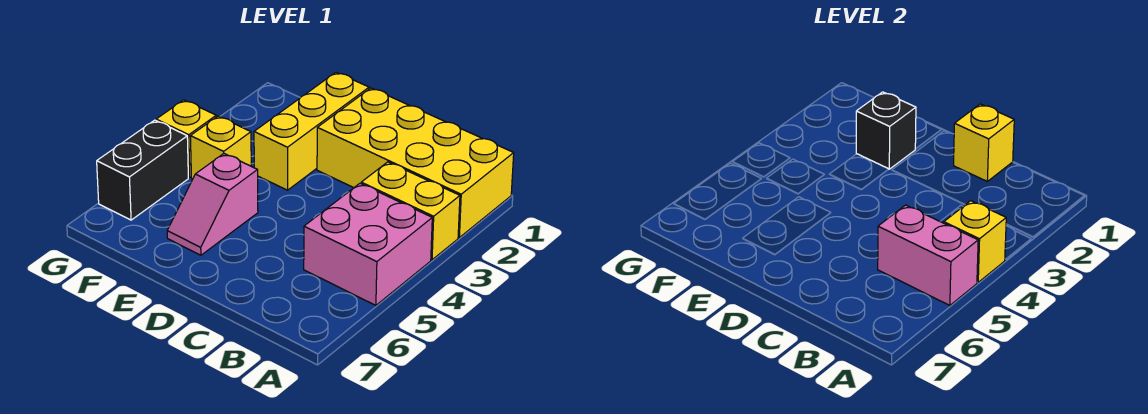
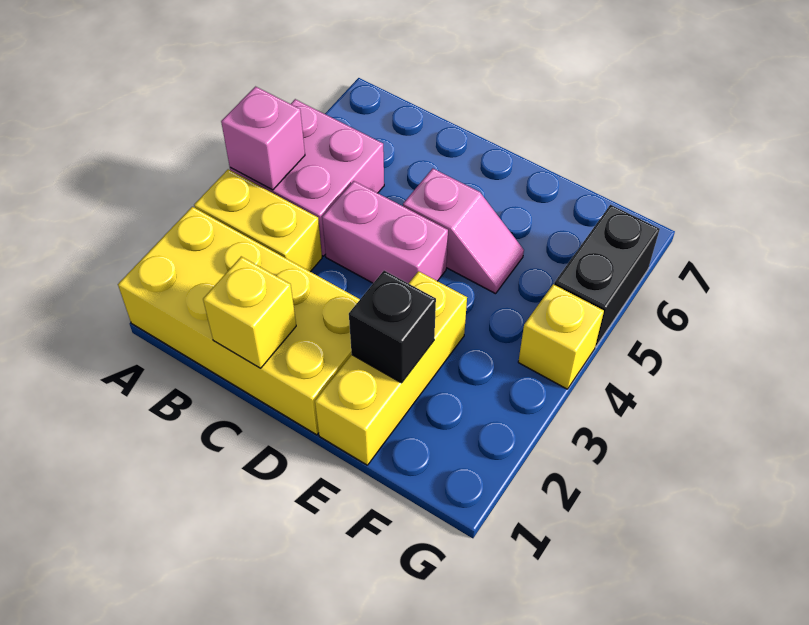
yellow brick A4 level 2 -> pink brick A4 level 2
pink brick A5:B5 level 2 -> pink brick C4:D4 level 1
pink slope E5:E6 level 1 top 5 -> pink slope D5:E5 level 1 top D
yellow brick F4 level 1 -> none

